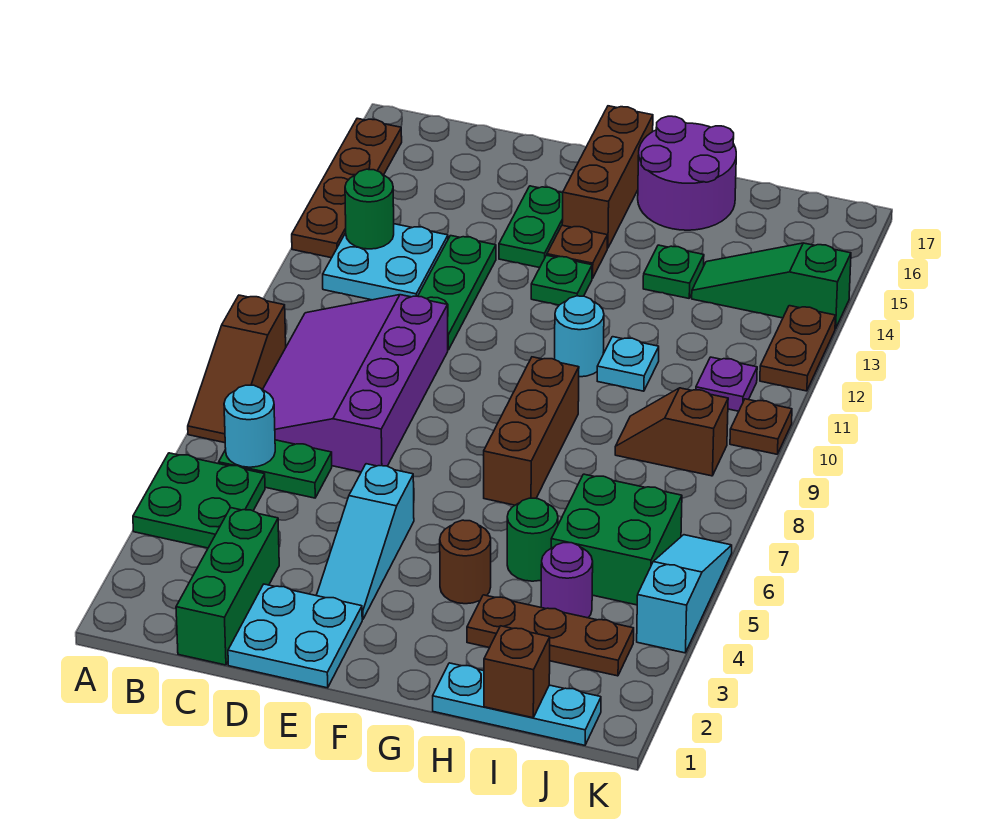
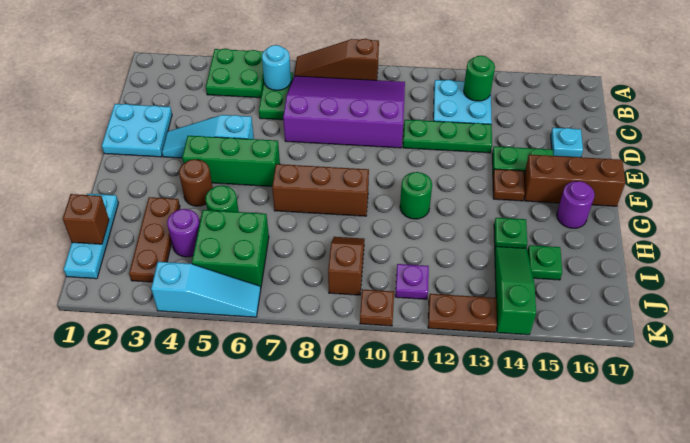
brown plate A13:A16 level 1 -> none
green brick C1:C3 level 1 -> green brick F4:F6 level 1
green plate F13 level 1 -> green plate I15 level 1
cyan round brick G11 level 1 -> green round brick G11 level 1
purple round brick G16:H17 level 1 -> purple round brick G16 level 1
cyan plate H11 level 1 -> cyan plate D16 level 1

